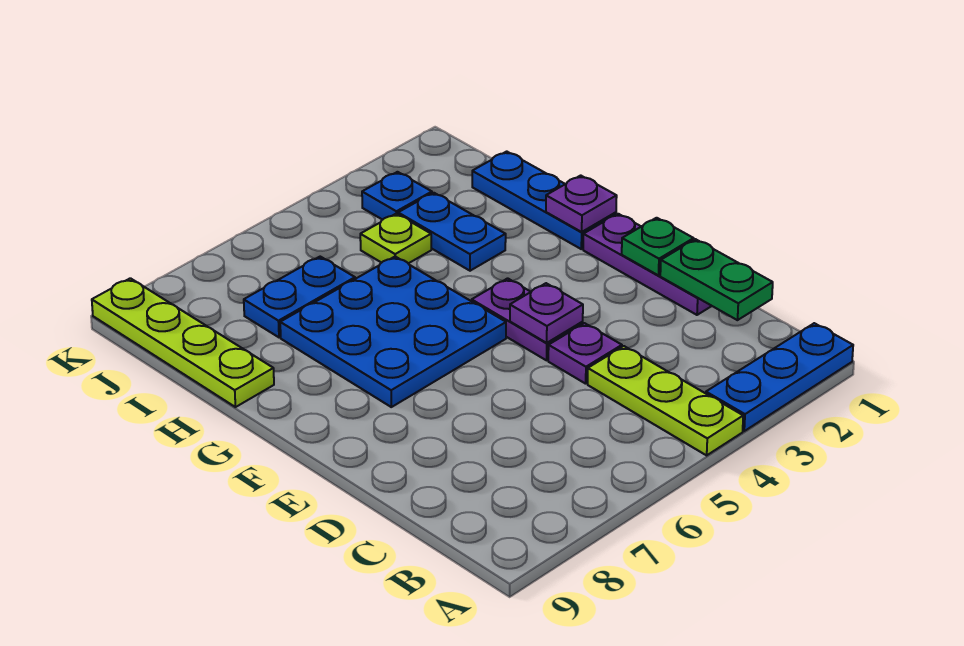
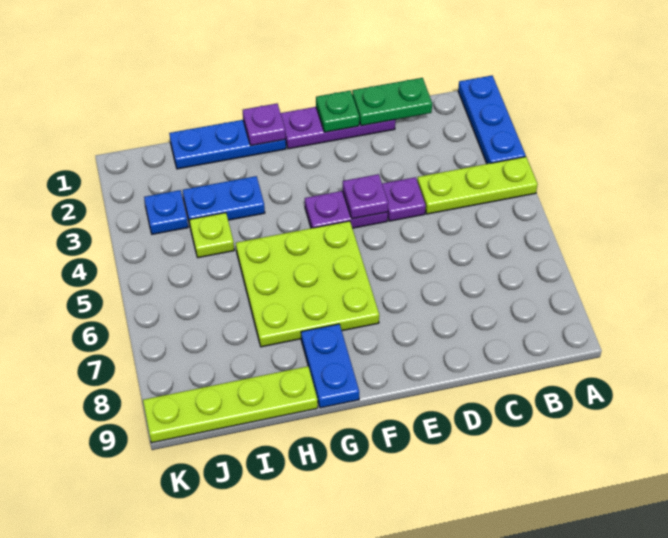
blue plate F5:H7 level 1 -> lime plate F5:H7 level 1
blue plate I6:I7 level 1 -> blue plate G8:G9 level 1

